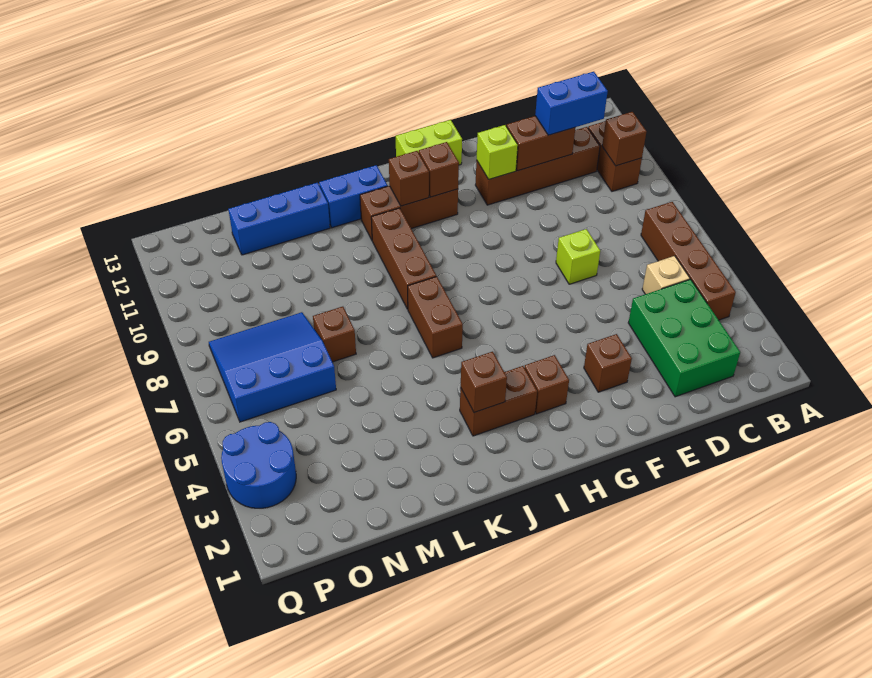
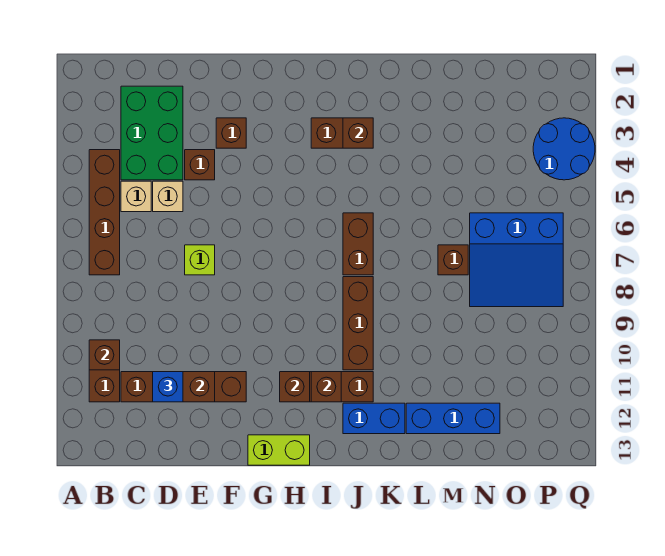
blue brick C11:D11 level 3 -> blue brick D11 level 3
none -> tan brick D5 level 1
lime brick F11 level 2 -> none
brown brick H3 level 1 -> brown brick E4 level 1

